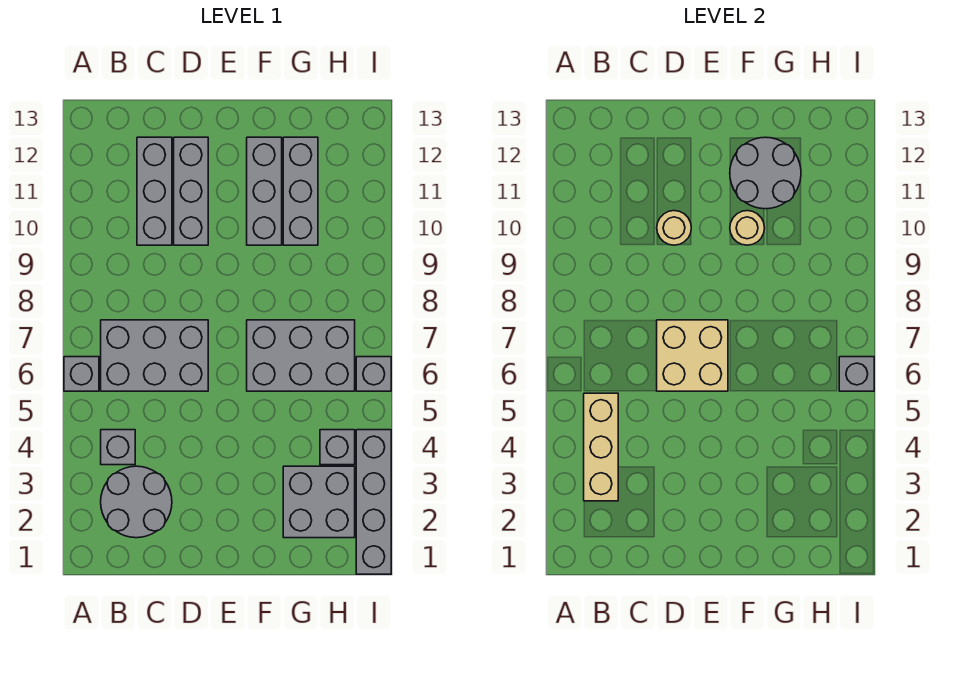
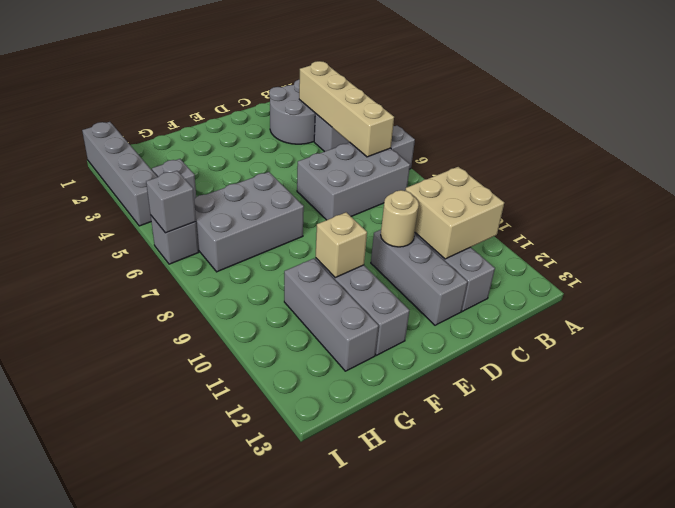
tan brick B3:B5 level 2 -> tan brick B3:B6 level 2
tan brick D6:E7 level 2 -> tan brick B10:C11 level 2
tan round brick F10 level 2 -> tan brick F10 level 2
grey round brick F11:G12 level 2 -> none
grey brick G2:H3 level 1 -> none

